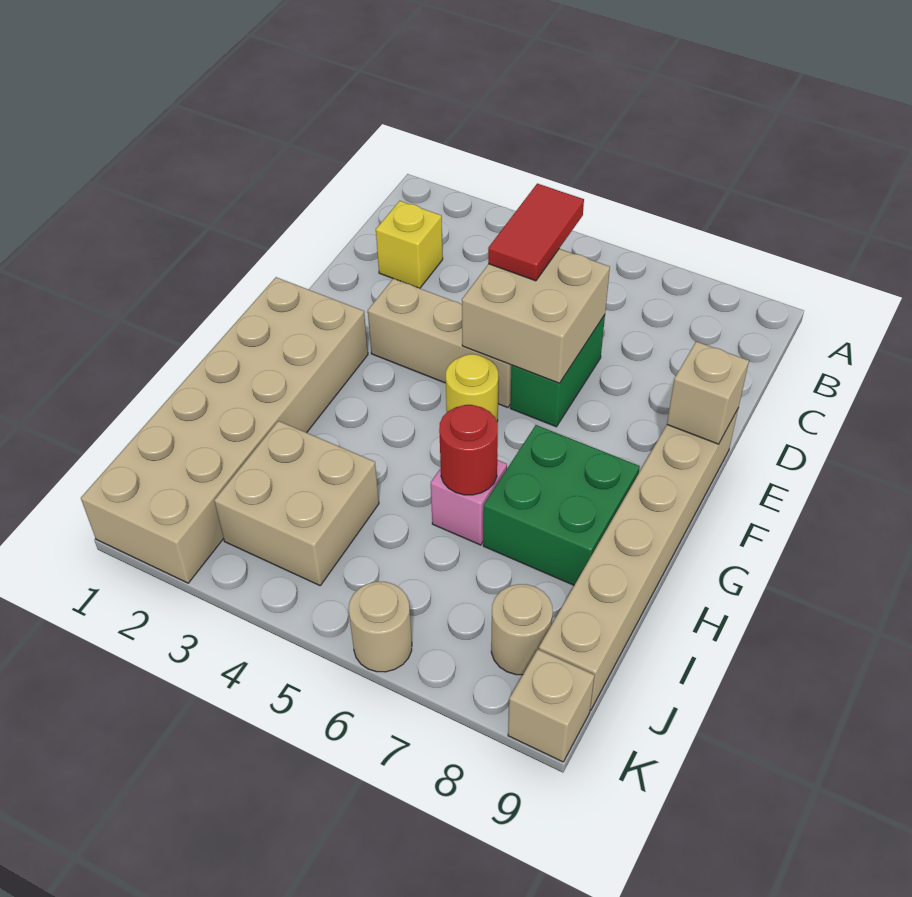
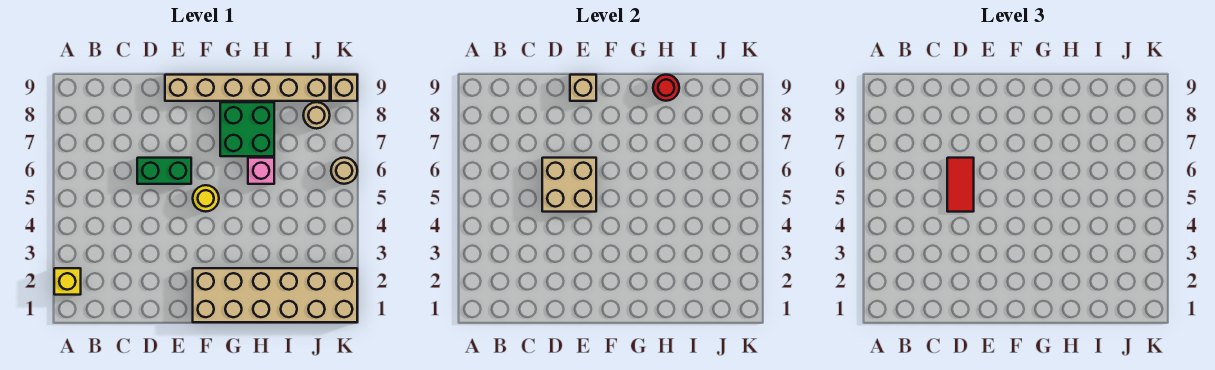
yellow brick C2 level 1 -> yellow brick A2 level 1
red tile C5:D5 level 3 -> red tile D5:D6 level 3
tan brick E3:E5 level 1 -> none
red round brick H6 level 2 -> red round brick H9 level 2
tan brick I3:J4 level 1 -> none

